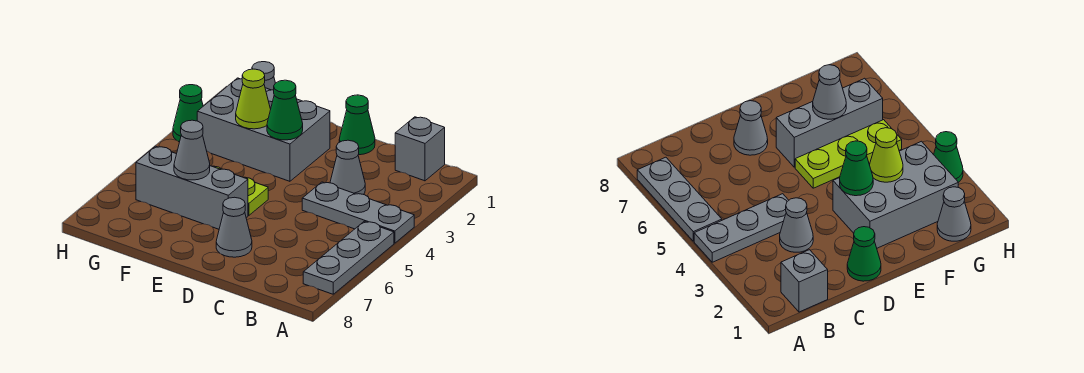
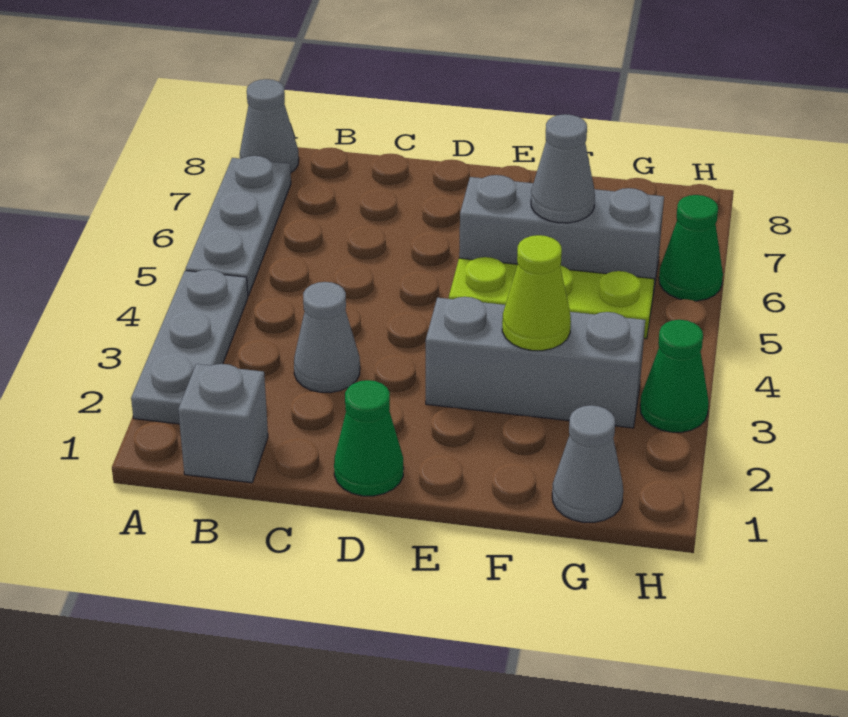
grey plate A4:C4 level 1 -> grey plate A2:A4 level 1
grey cone D7 level 1 -> grey cone A8 level 1
grey brick E2:G3 level 1 -> grey brick E3:G3 level 1
green cone E3 level 2 -> green cone H6 level 1

